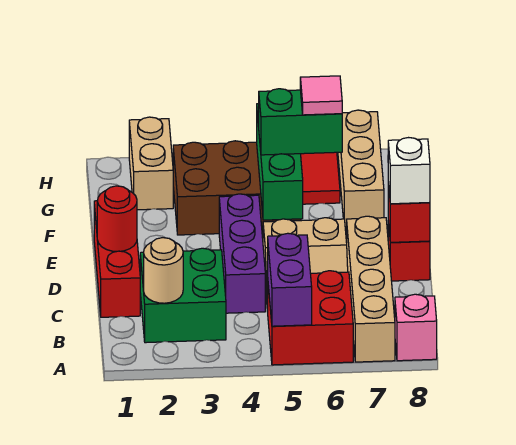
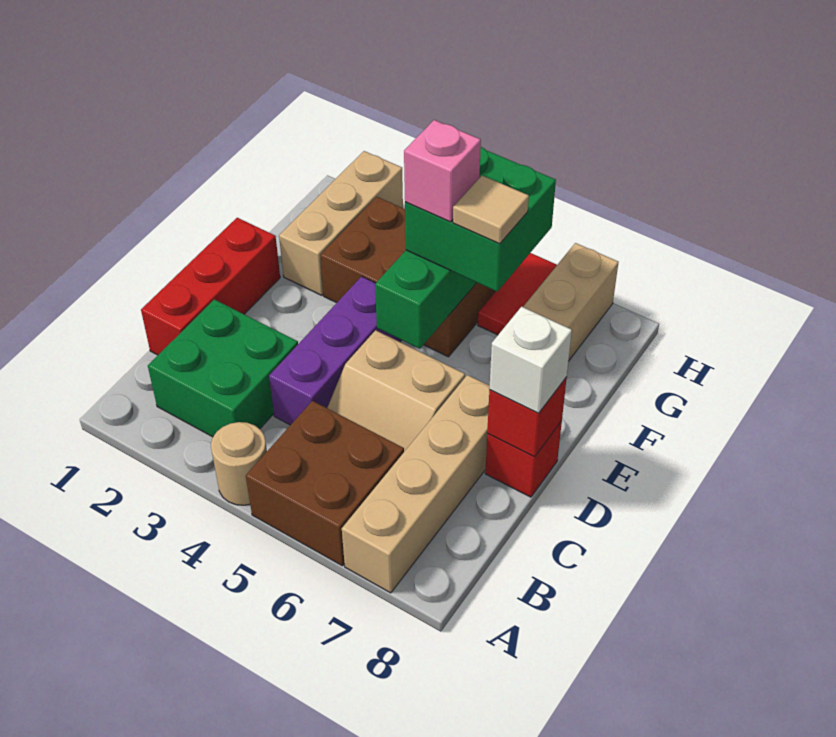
red brick A5:B6 level 1 -> brown brick A5:B6 level 1
purple brick A5:B5 level 2 -> none
pink brick A8 level 1 -> pink brick F5 level 4
tan round brick B2 level 2 -> tan round brick A4 level 1
red round brick D1 level 2 -> none
green brick F5:F6 level 3 -> green brick F5:G6 level 3
pink tile F6 level 4 -> tan tile F6 level 4
tan brick G2:H2 level 1 -> tan brick F2:H2 level 1

